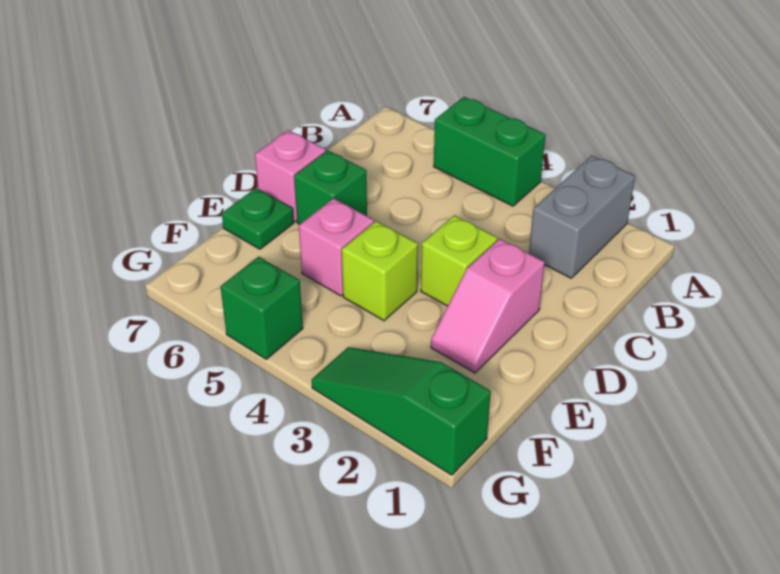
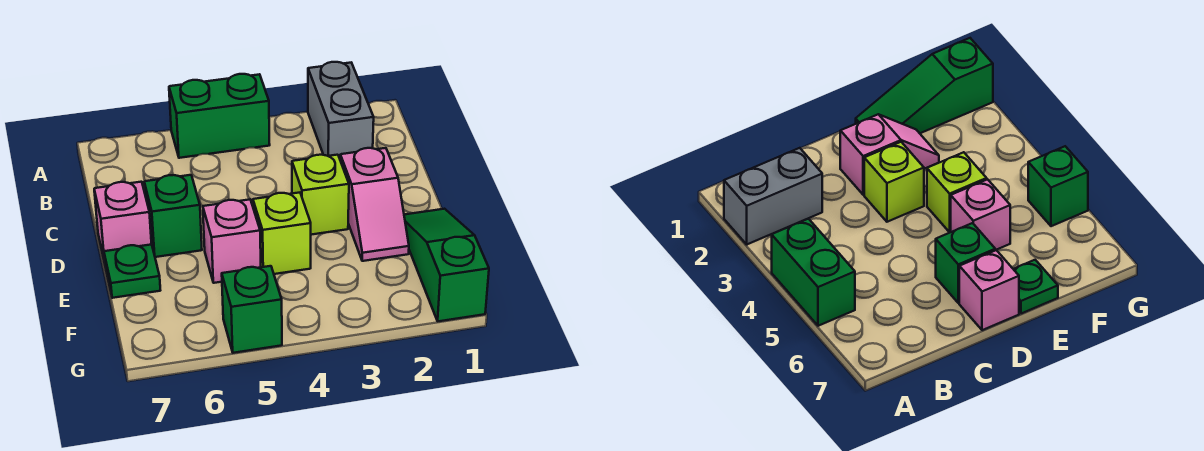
green slope G1:G3 level 1 top 1 -> green slope E1:G1 level 1 top G

